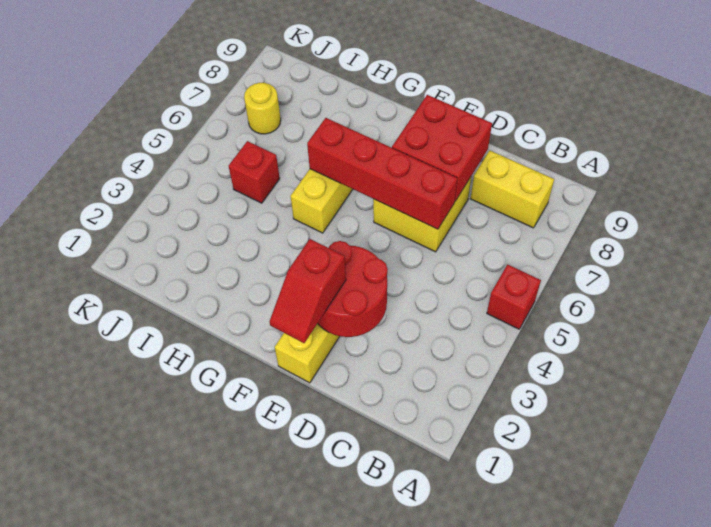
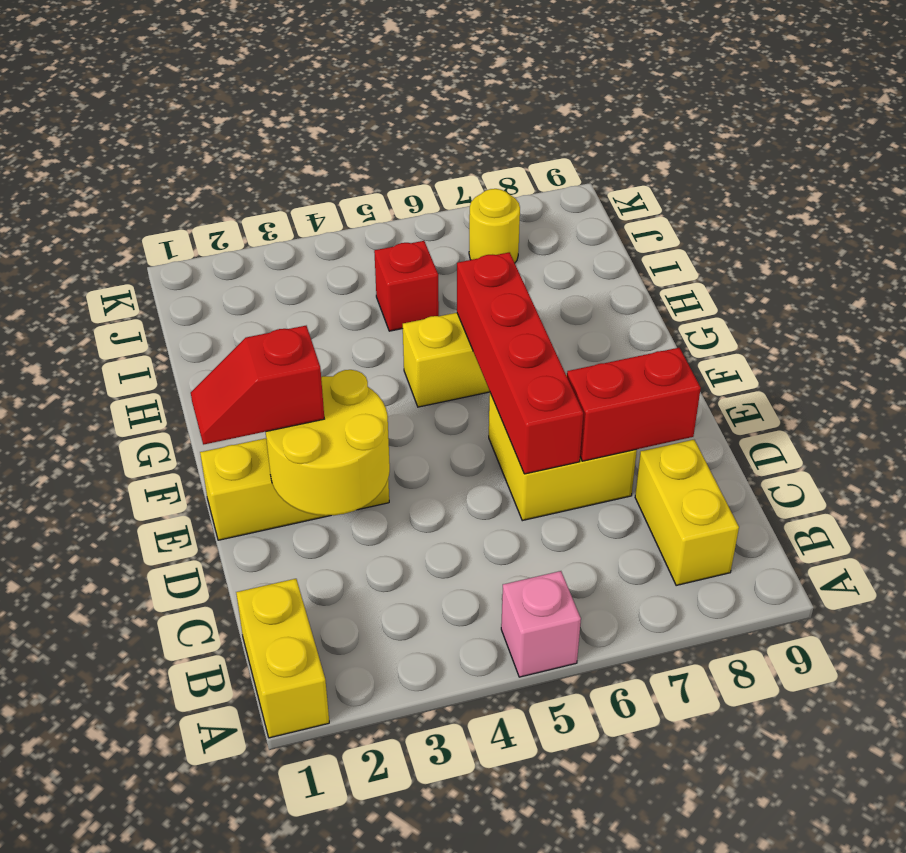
none -> yellow brick A1:B1 level 1
red brick A5 level 1 -> pink brick A5 level 1
red round brick D2:E3 level 2 -> yellow round brick D2:E3 level 2
red brick D7:E8 level 2 -> red brick D7:D8 level 2

